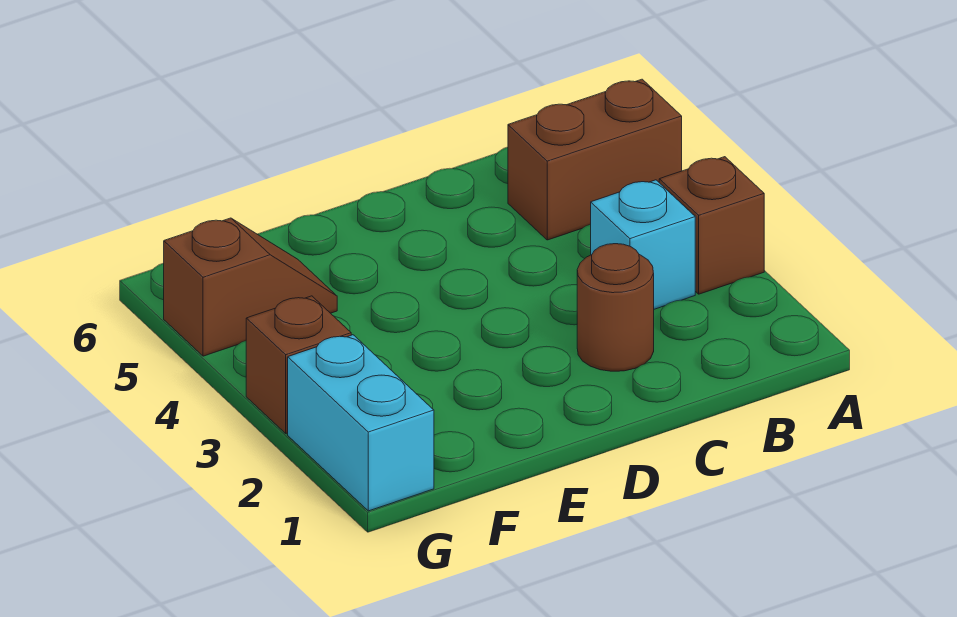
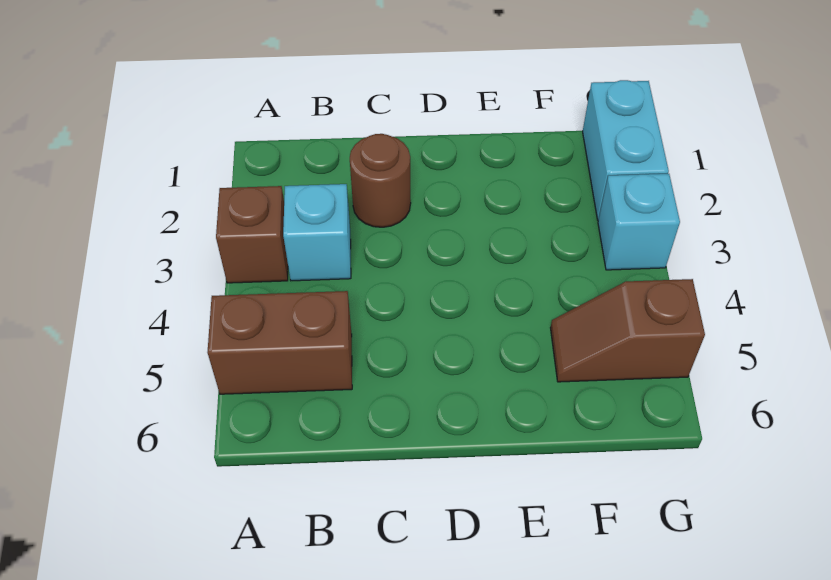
brown brick G3 level 1 -> cyan brick G3 level 1

